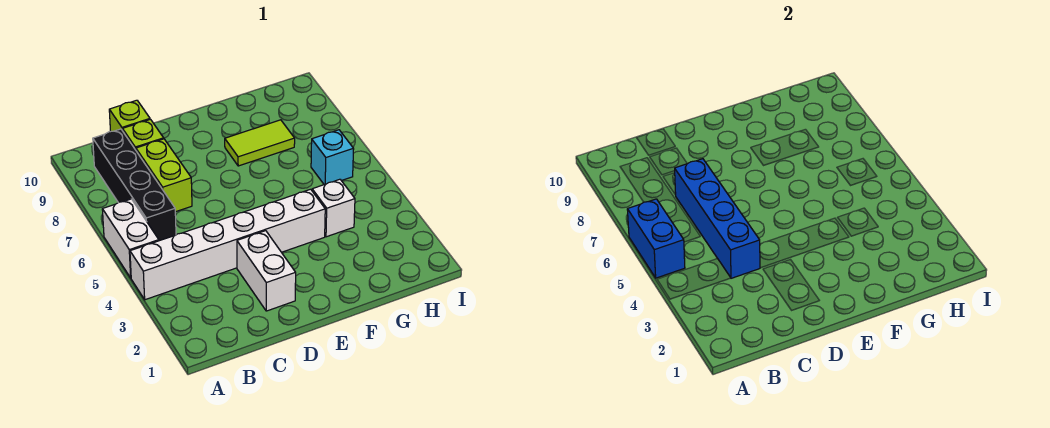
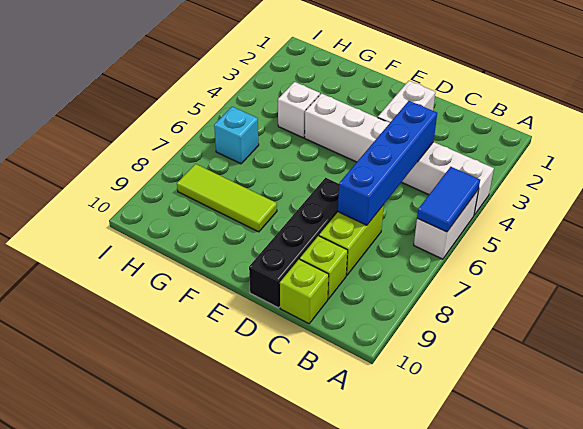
blue brick A5:A6 level 2 -> blue tile A5:A6 level 2
black brick B6:B9 level 1 -> black brick D7:D10 level 1
lime tile F8:G8 level 1 -> lime tile F8:H8 level 1

